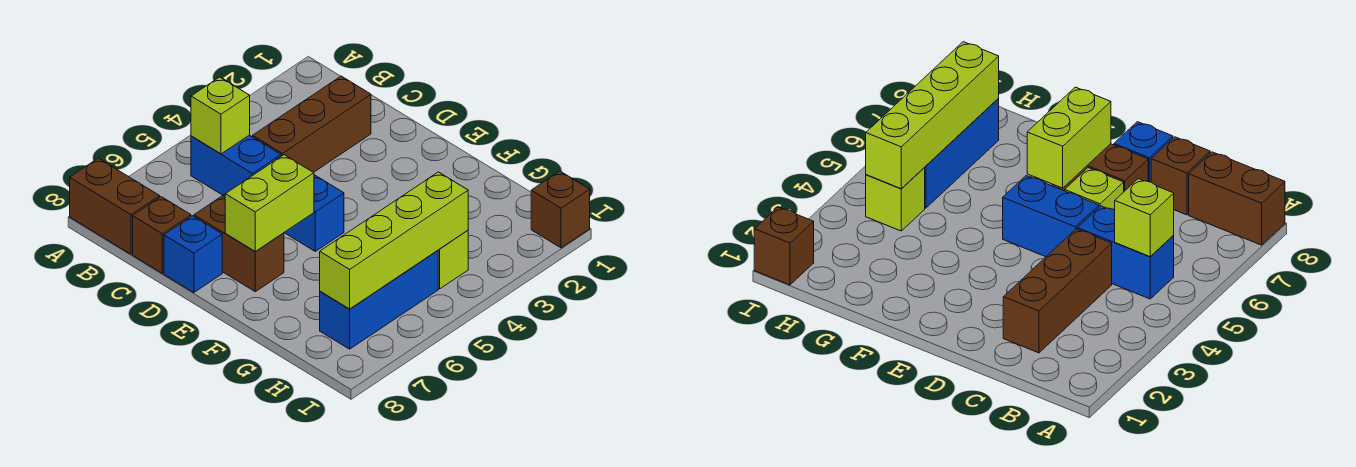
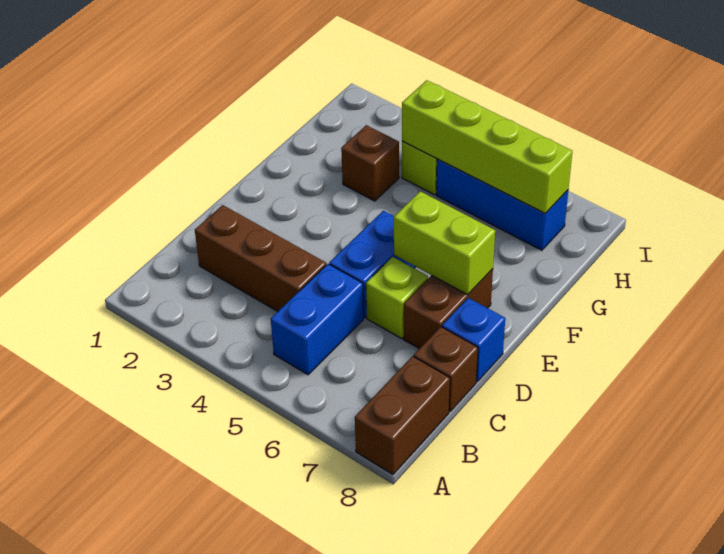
lime brick B5 level 2 -> none
brown brick I1 level 1 -> brown brick G3 level 1

